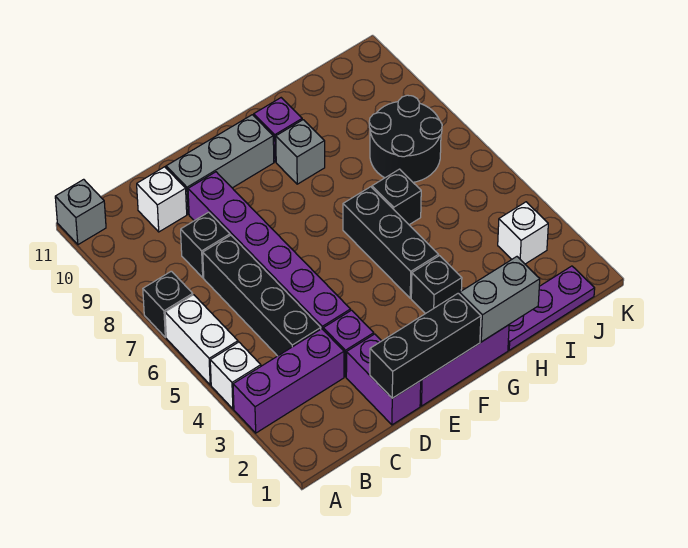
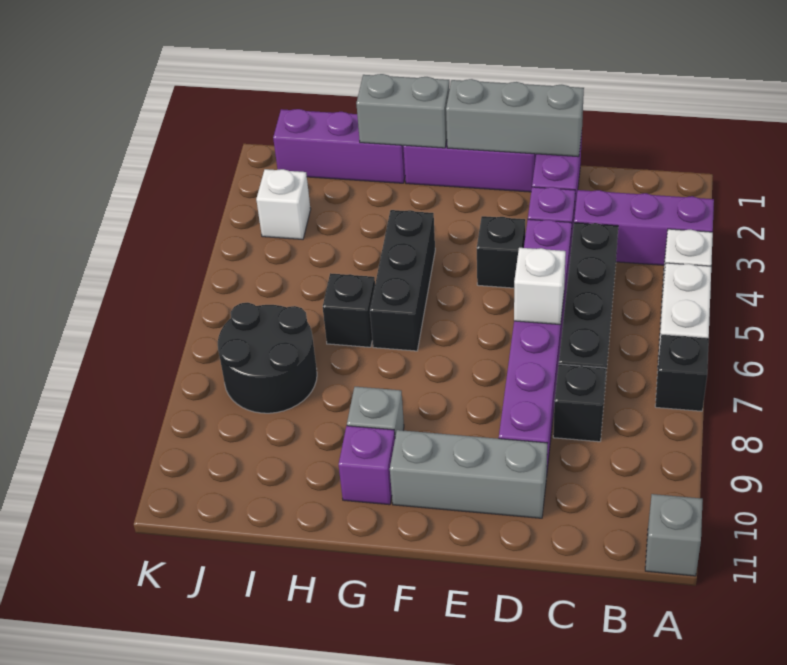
white brick C10 level 1 -> white brick D6 level 2
black brick D1:F1 level 2 -> grey brick D1:F1 level 2
black brick G3 level 1 -> black brick E4 level 1
purple plate H1:J1 level 1 -> purple brick H1:J1 level 1

